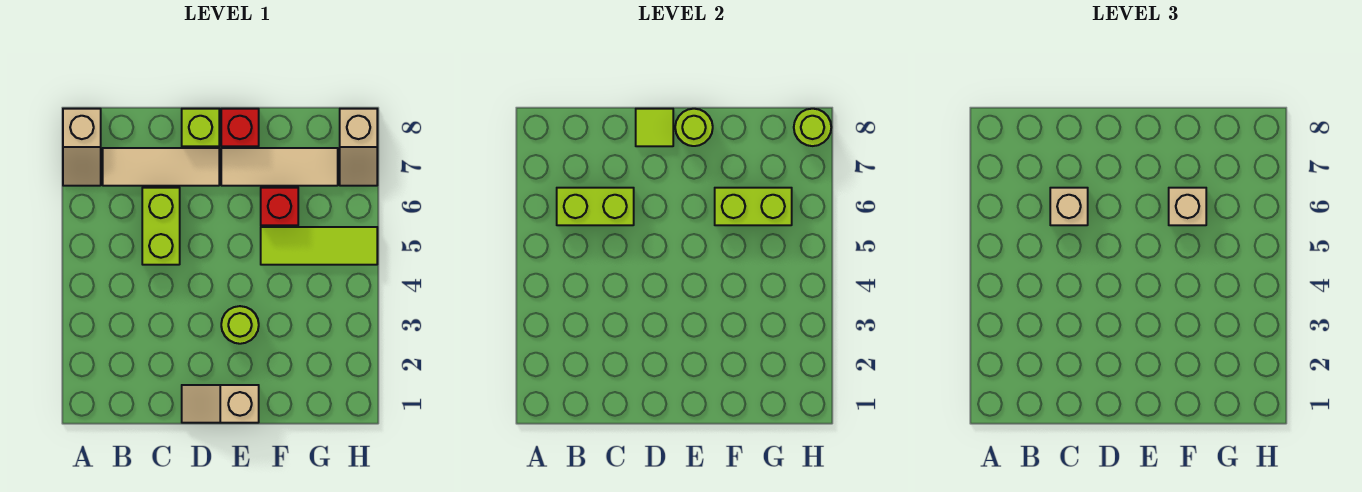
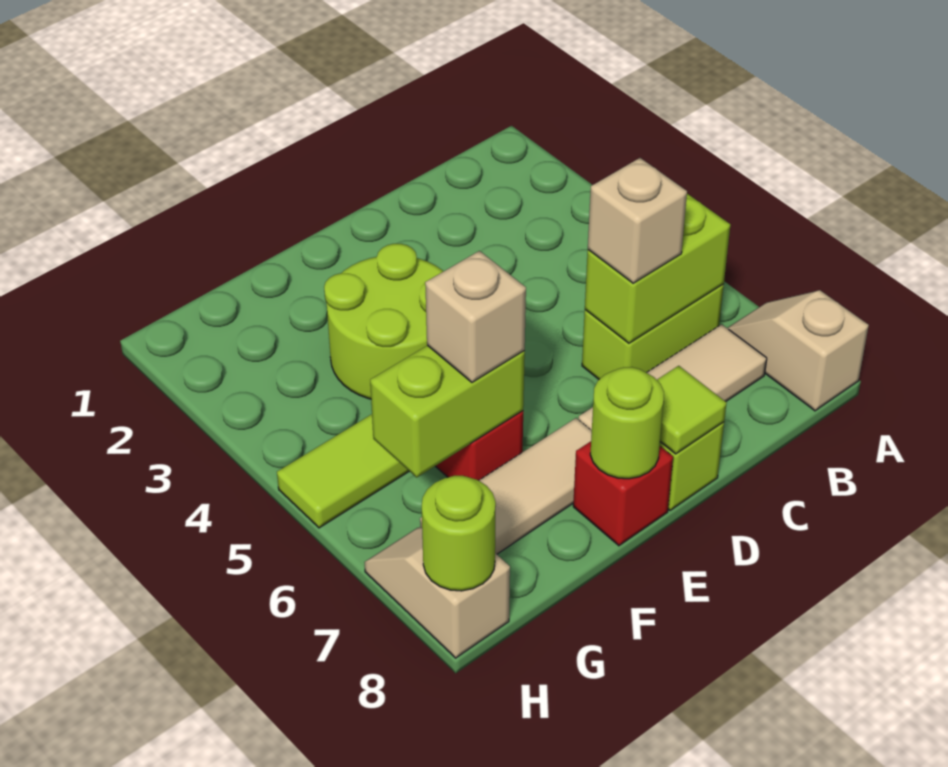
lime brick C5:C6 level 1 -> lime brick B6:C6 level 1
tan slope D1:E1 level 1 top E -> none
lime round brick E3 level 1 -> lime round brick E3:F4 level 1

